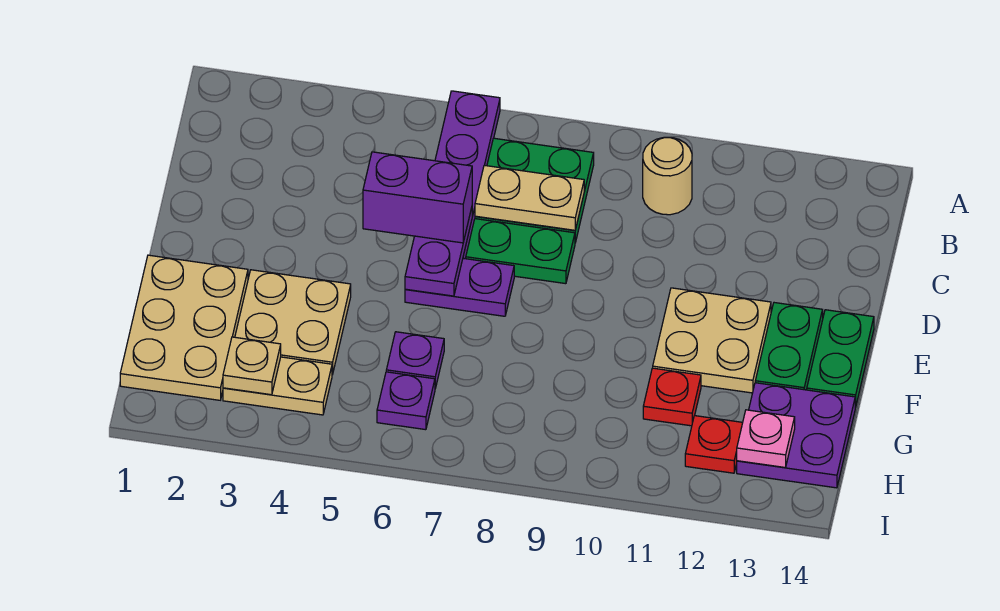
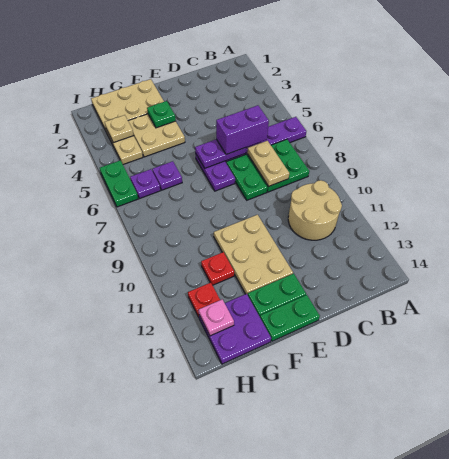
tan round brick B10 level 1 -> tan round brick B10:C11 level 1
purple brick D5:D6 level 3 -> purple brick C6:D6 level 3
tan plate E11:F12 level 1 -> tan plate E10:F12 level 1
none -> green plate F3 level 2
none -> green plate I5:I6 level 1

